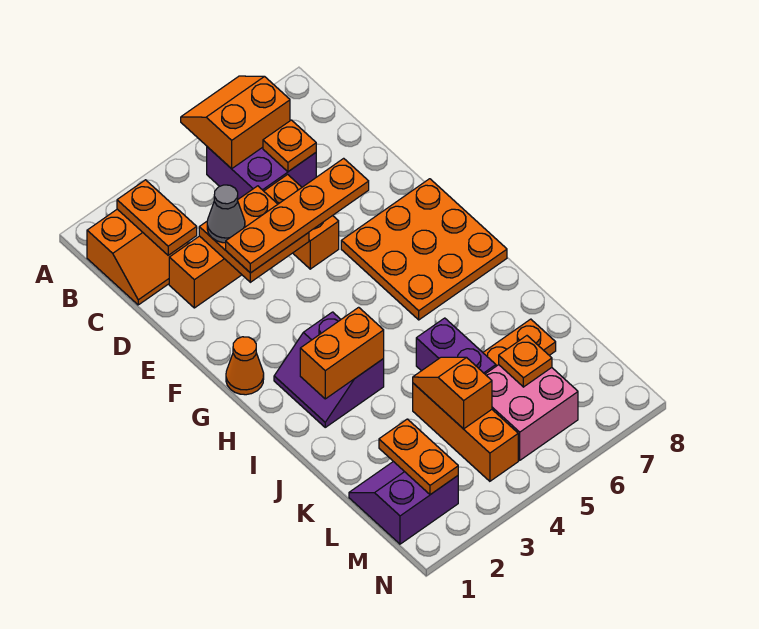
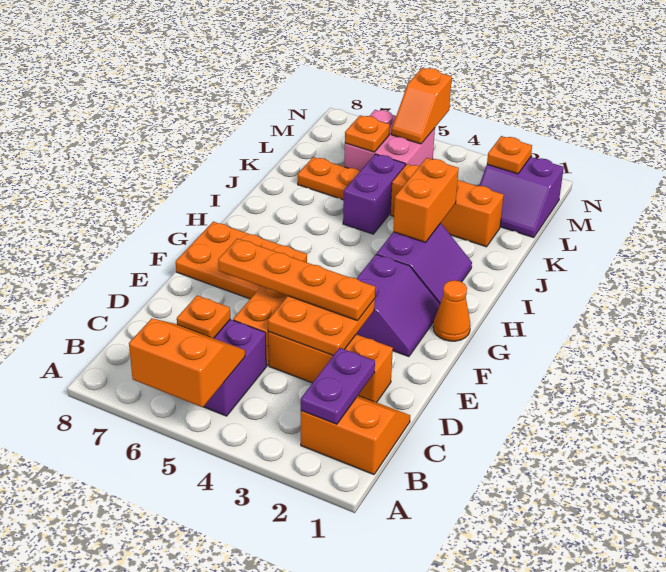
orange slope A5:B6 level 2 top B -> orange slope A5:B6 level 2 top A
orange plate B2:C2 level 2 -> purple plate B2:C2 level 2
grey cone D3 level 3 -> none
none -> purple slope F2:G3 level 1 top 3
orange plate F6:H8 level 1 -> orange plate F6:G8 level 1
orange brick I2:I3 level 2 -> orange brick I3:J3 level 2
orange brick K4:M4 level 1 -> orange brick K2:K4 level 1
orange slope K4:L4 level 2 top L -> orange slope M5:N5 level 2 top N
orange plate L2:M2 level 2 -> orange plate M2 level 2

